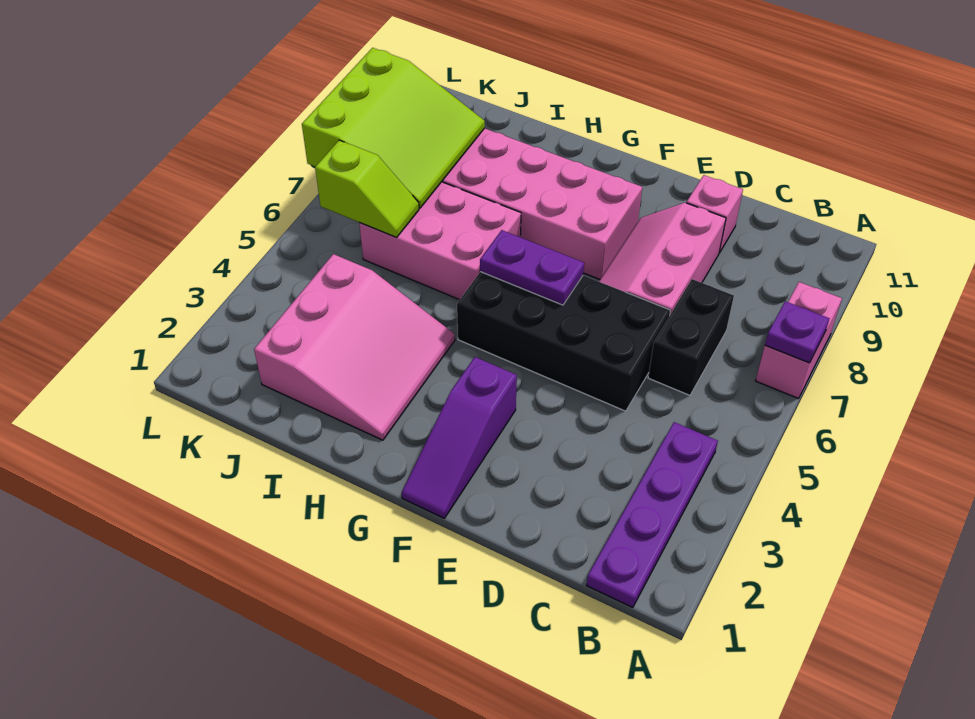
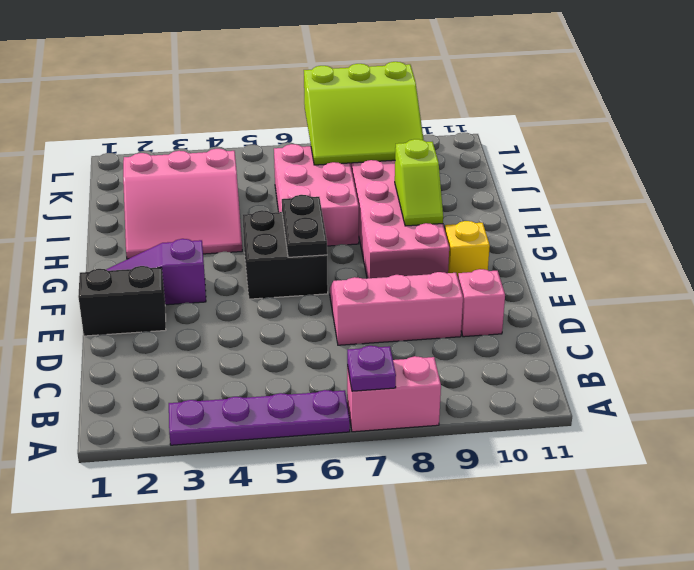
purple plate B1:B4 level 1 -> purple plate A3:A6 level 1
black brick C6:C7 level 1 -> black brick E1:E2 level 1
black brick D5:G6 level 1 -> black brick F5:G6 level 1
purple plate F6:G6 level 2 -> black plate F6:G6 level 2
none -> yellow brick F10 level 1
lime slope J6:K6 level 2 top K -> lime slope G9:H9 level 2 top H

